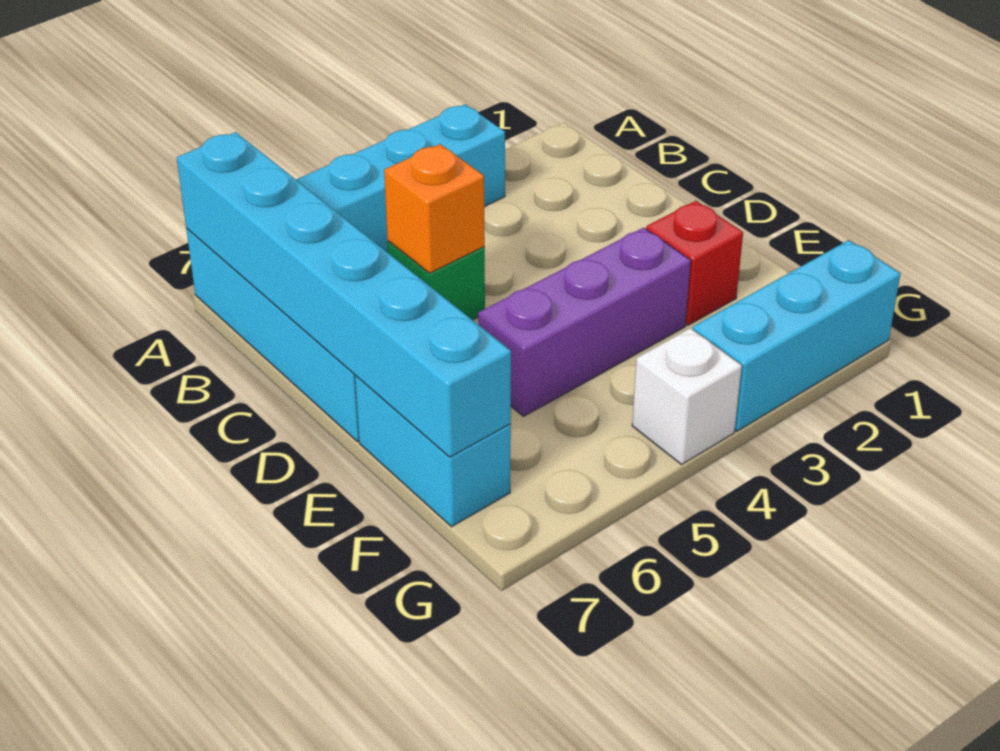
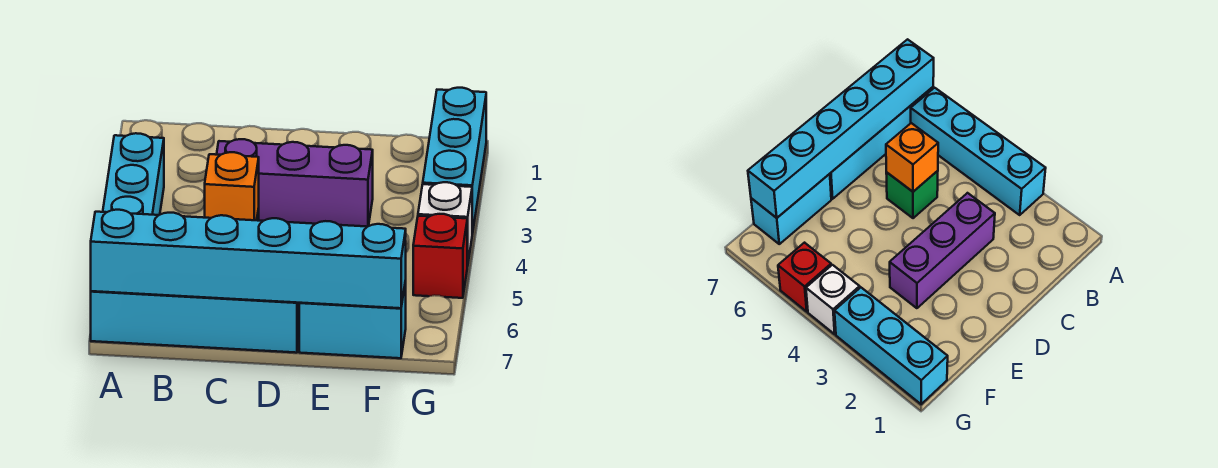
red brick E2 level 1 -> red brick G5 level 1
purple brick E3:E5 level 1 -> purple brick C3:E3 level 1

